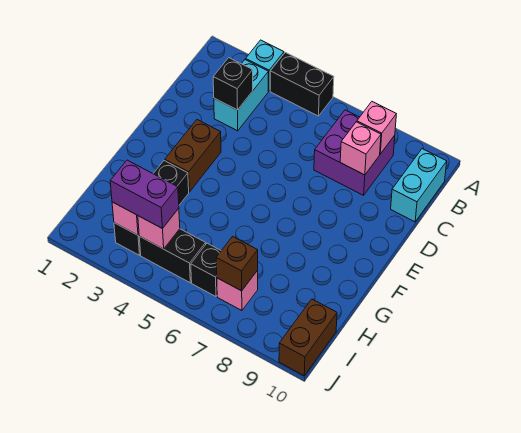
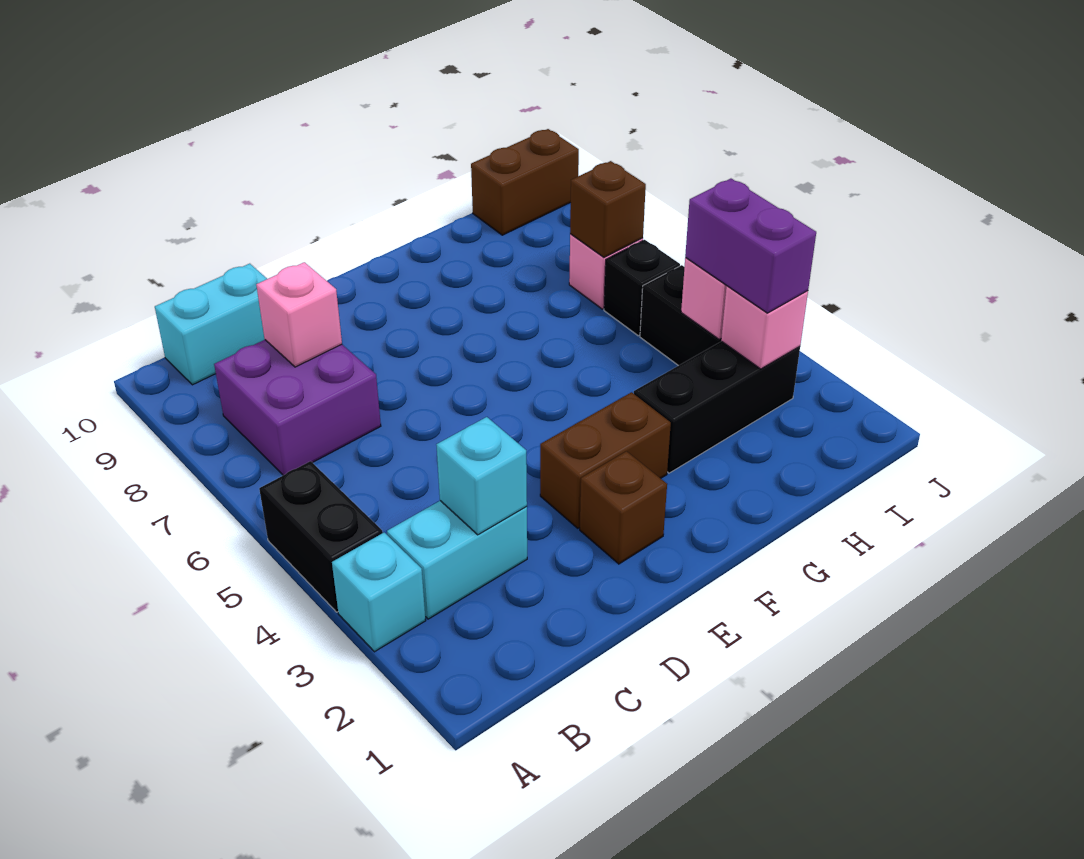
pink brick B8 level 2 -> none
black brick C3 level 2 -> cyan brick C3 level 2
none -> brown brick E2 level 1

